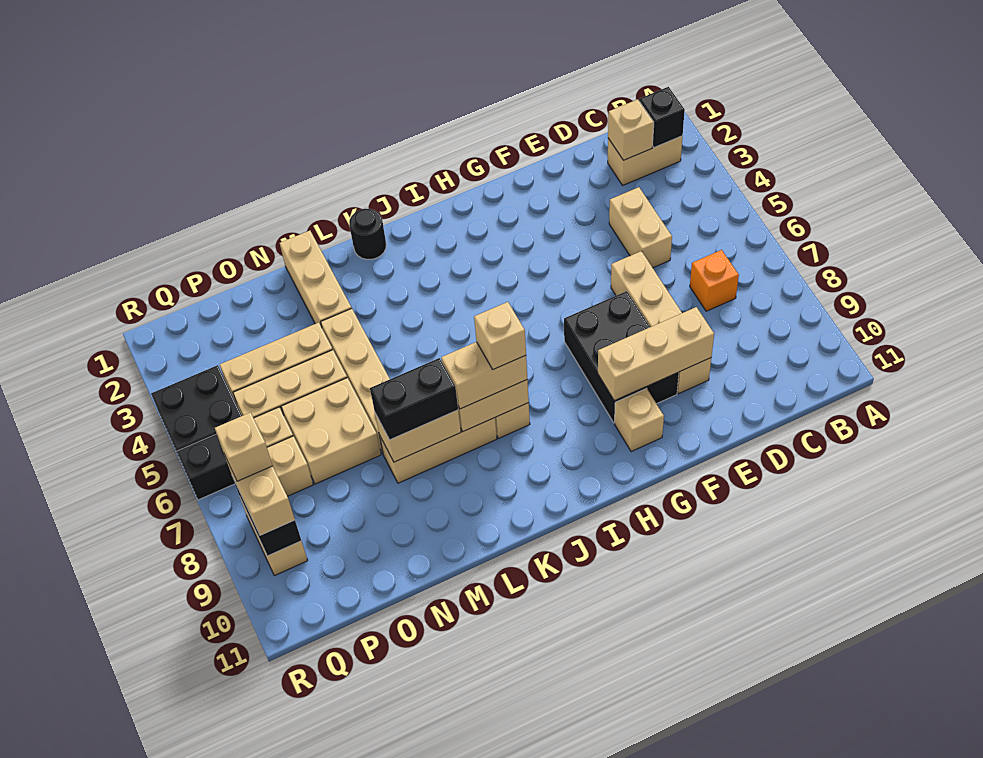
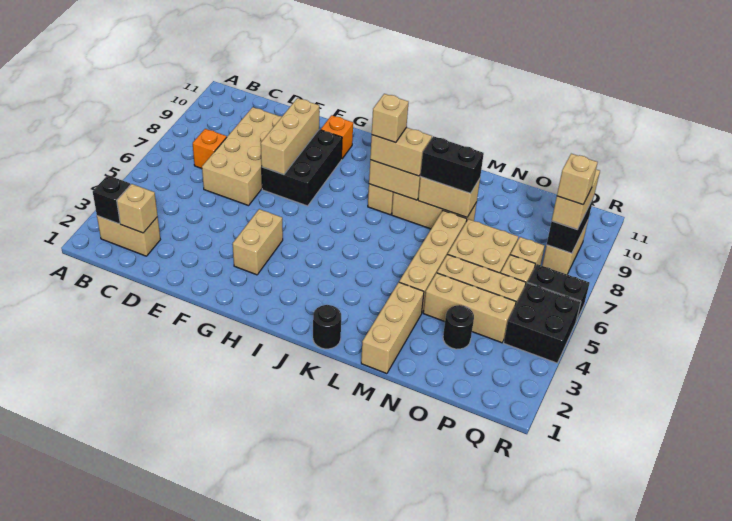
tan brick D4:D5 level 1 -> tan brick G3:G4 level 1
tan brick E6:E9 level 1 -> tan brick D6:E9 level 1
tan brick E9:G9 level 2 -> tan brick F7:F9 level 2
tan brick G10 level 1 -> orange brick G10 level 1
none -> black round brick O3 level 1

